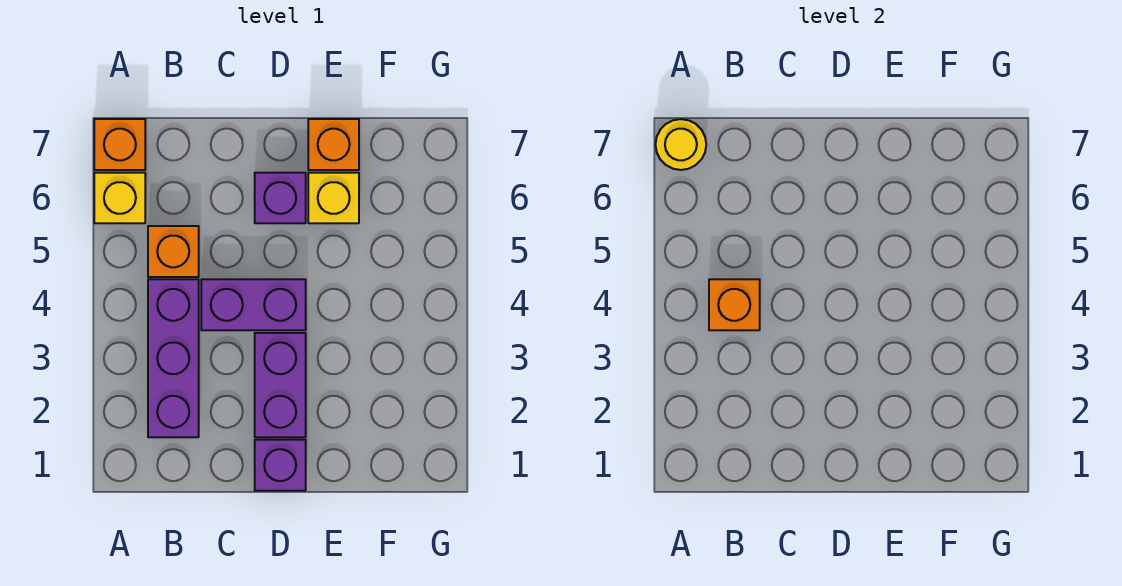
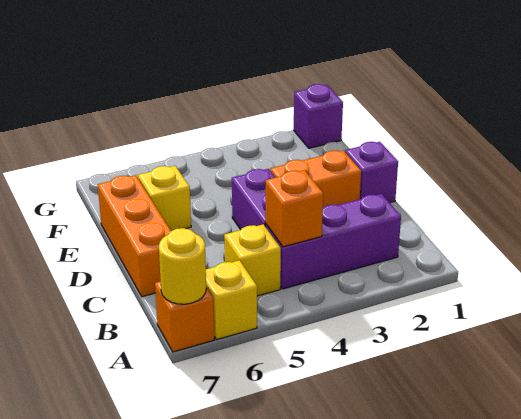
orange brick B5 level 1 -> yellow brick B5 level 1
purple brick D2:D3 level 1 -> orange brick D2:D3 level 1
purple brick D6 level 1 -> purple brick G1 level 1
orange brick E7 level 1 -> orange brick C7:E7 level 1

